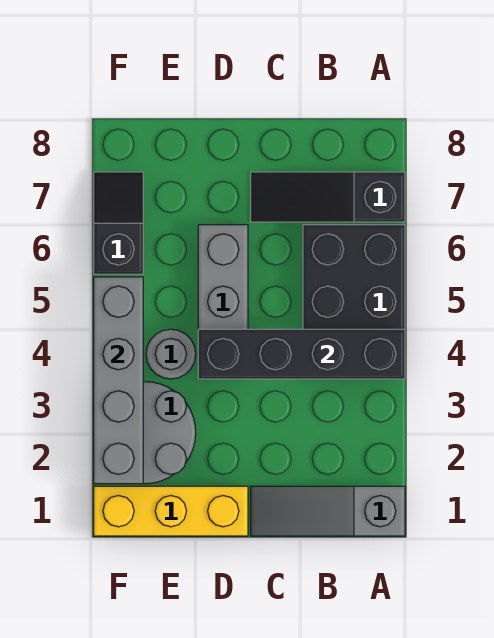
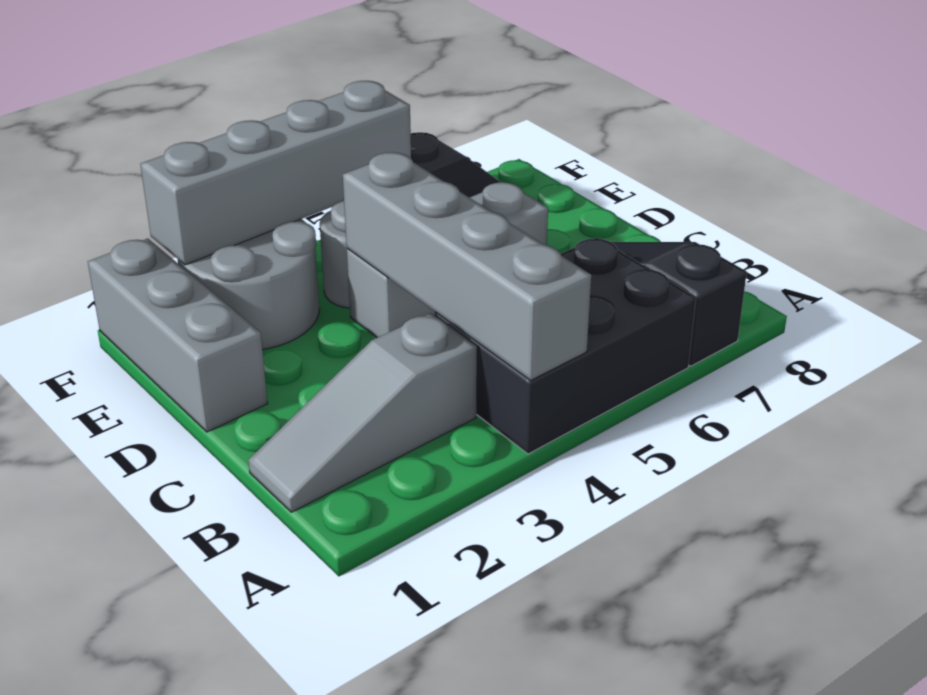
grey slope A1:C1 level 1 top A -> grey slope B1:B3 level 1 top 3
black brick A4:D4 level 2 -> grey brick A4:D4 level 2
yellow brick D1:F1 level 1 -> grey brick D1:F1 level 1

